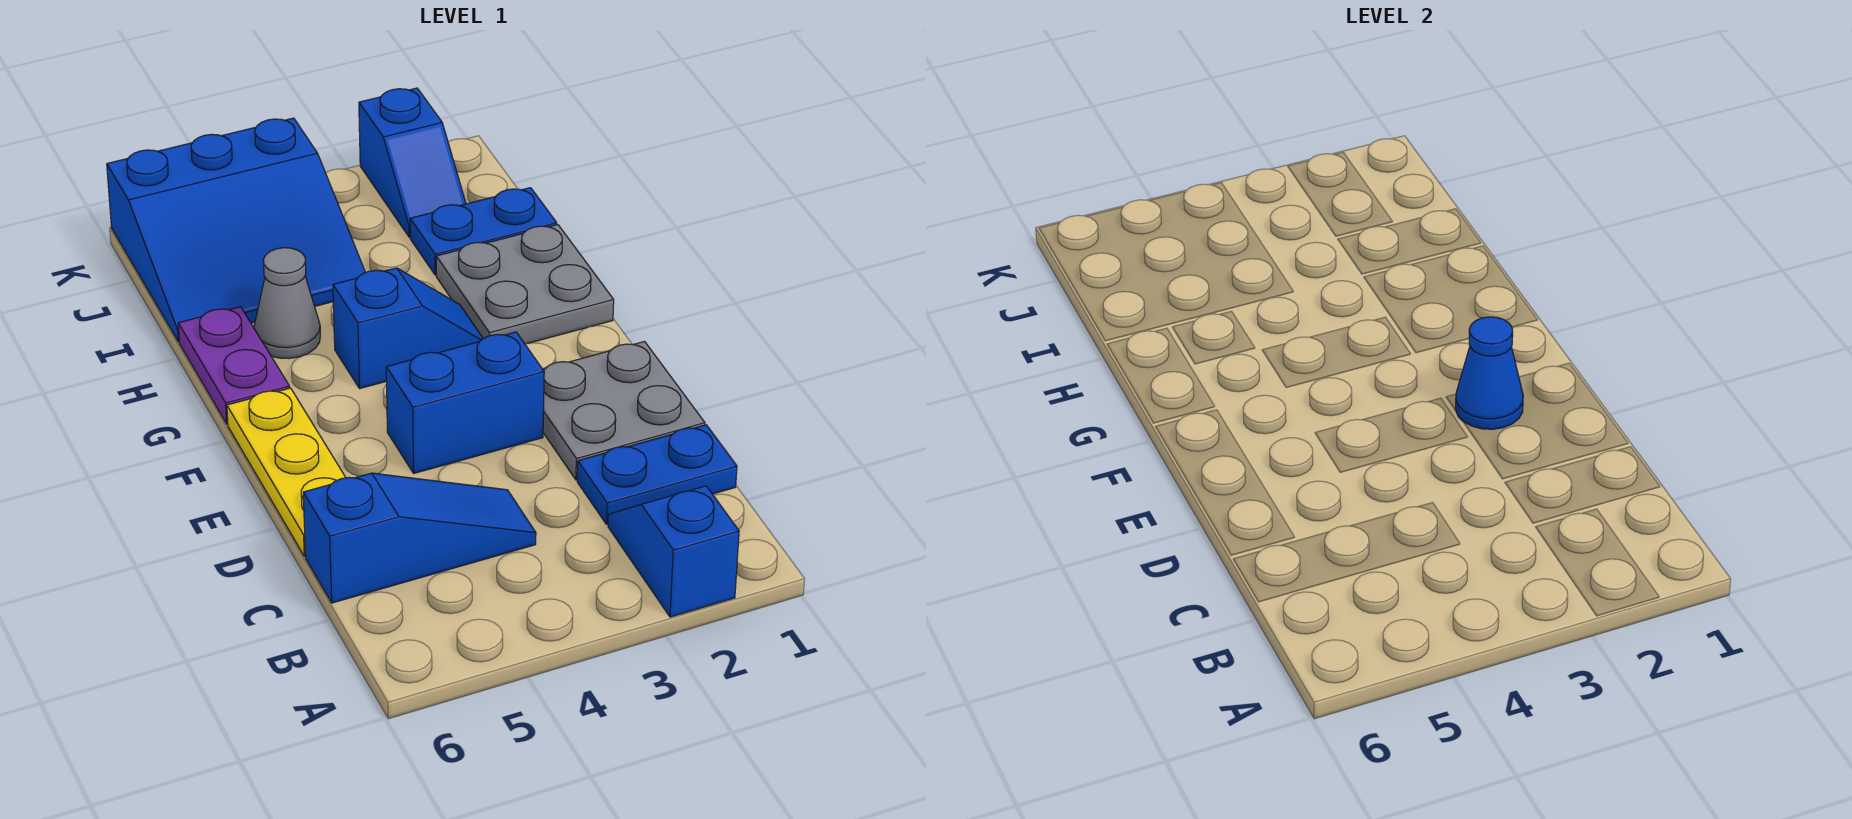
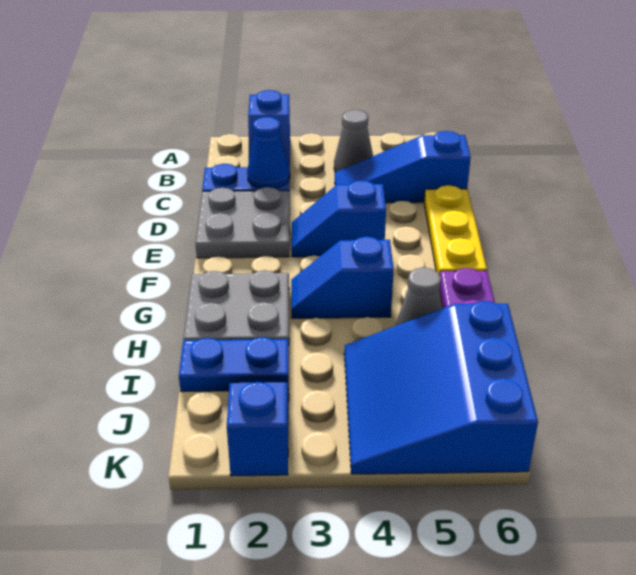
none -> grey cone B4 level 1
blue cone E2 level 2 -> blue cone C2 level 2
blue brick E3:E4 level 1 -> blue slope E3:E4 level 1 top 4
blue slope I4:K6 level 1 top K -> blue slope I4:K6 level 1 top 6

